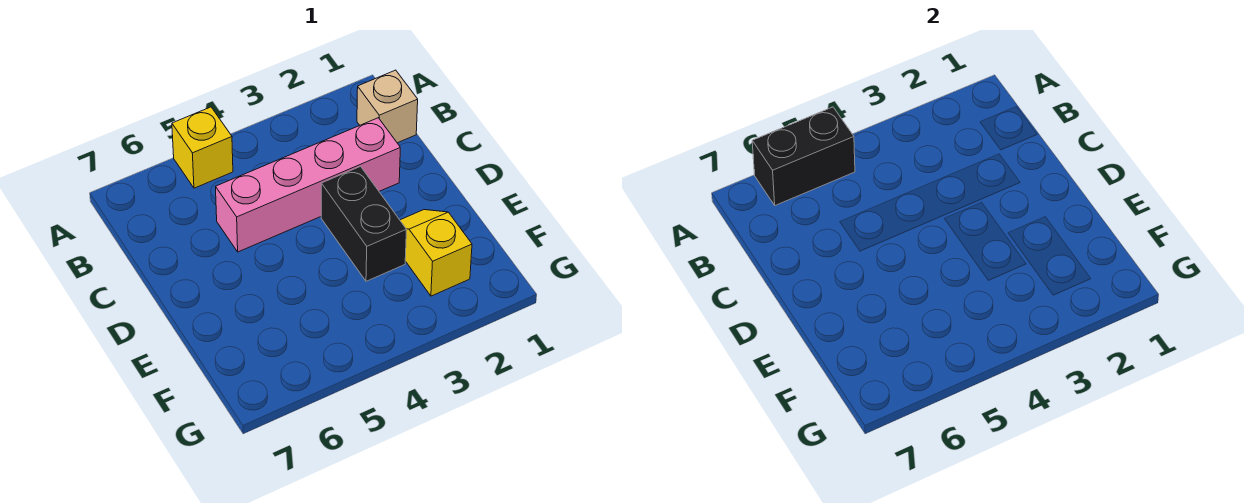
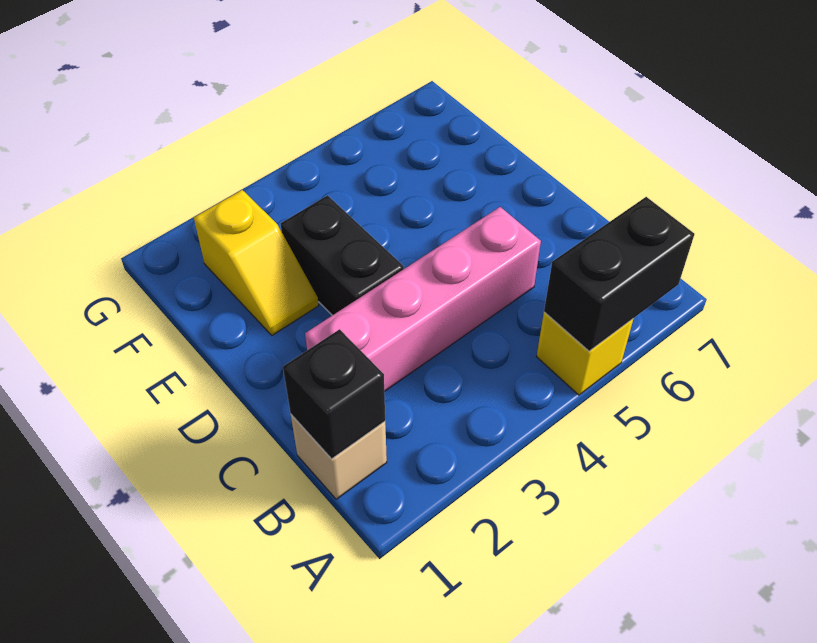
none -> black brick B1 level 2

